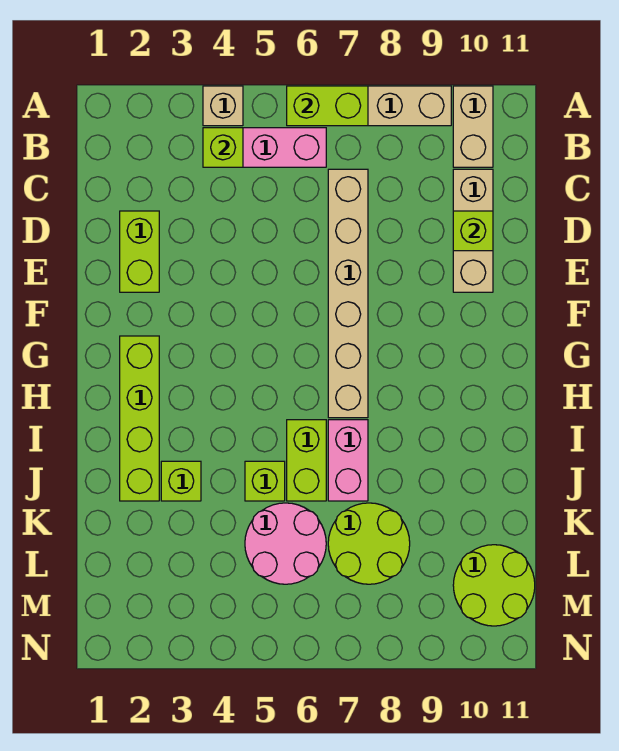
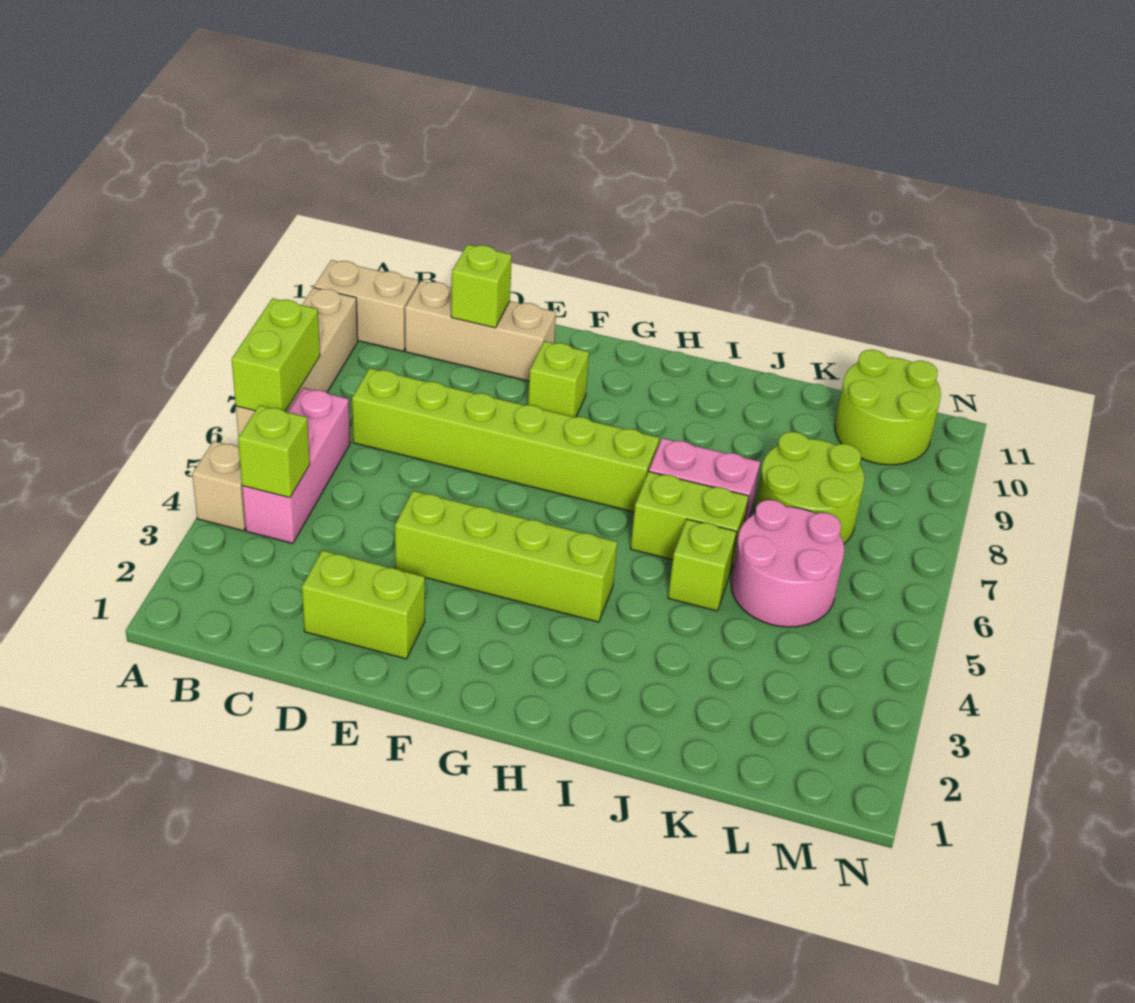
tan brick C7:H7 level 1 -> lime brick C7:H7 level 1
lime brick G2:J2 level 1 -> lime brick E4:H4 level 1
lime brick J3 level 1 -> lime brick F9 level 1

